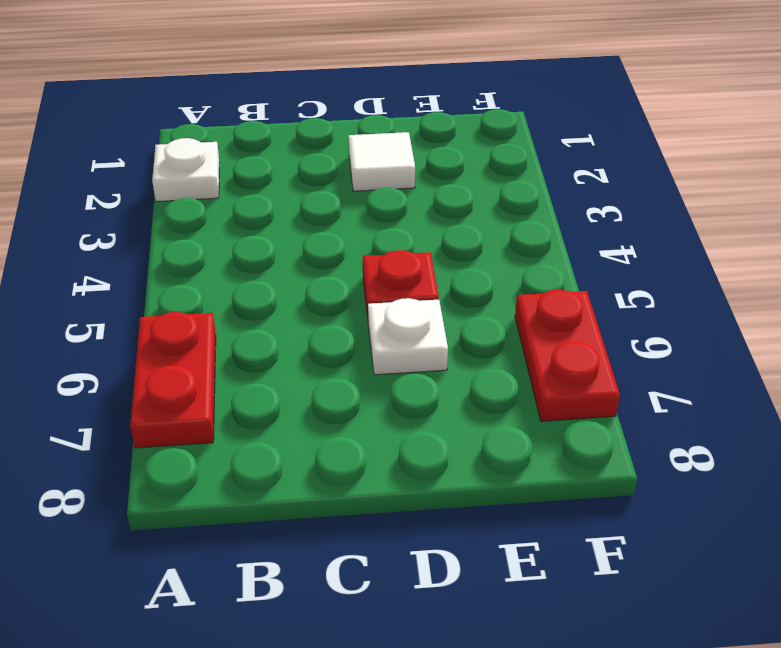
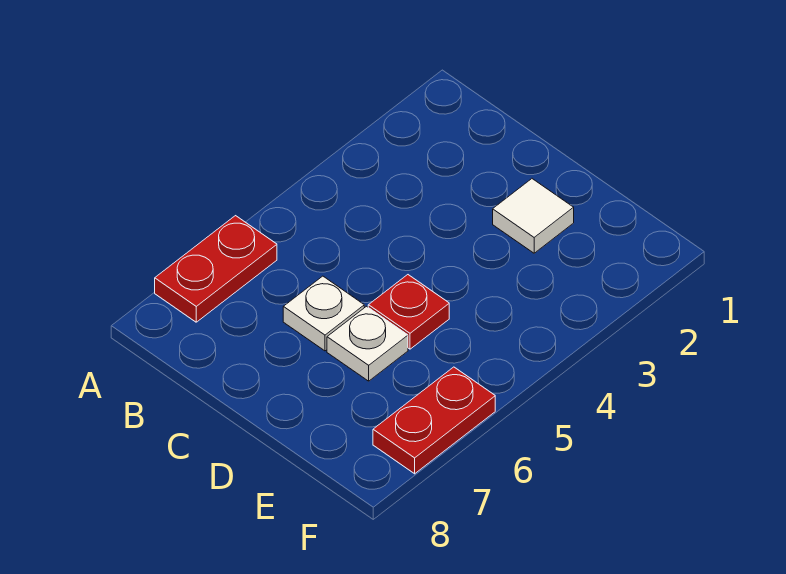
white plate A2 level 1 -> white plate C6 level 1

